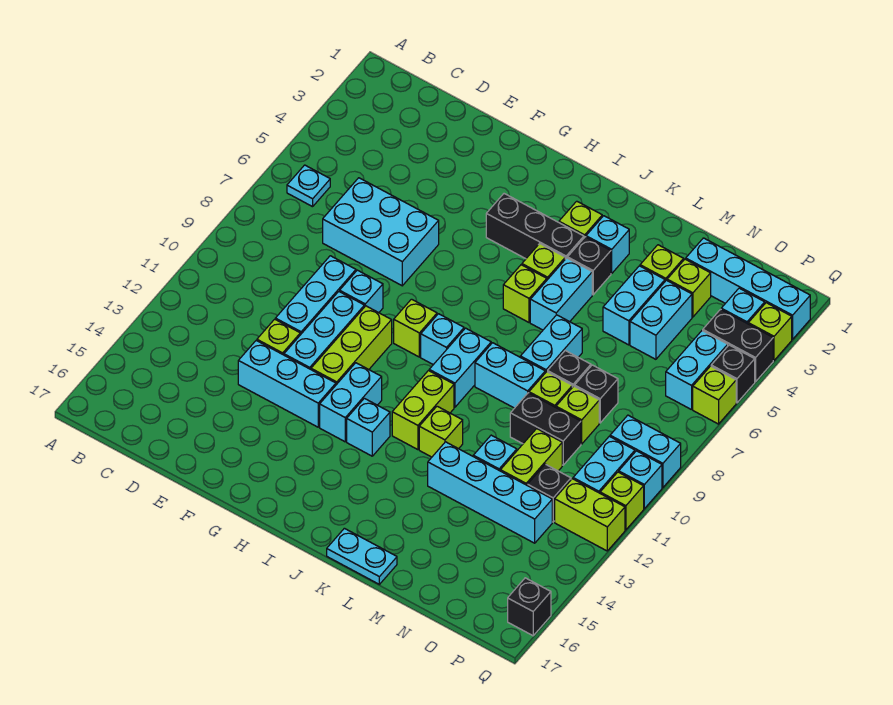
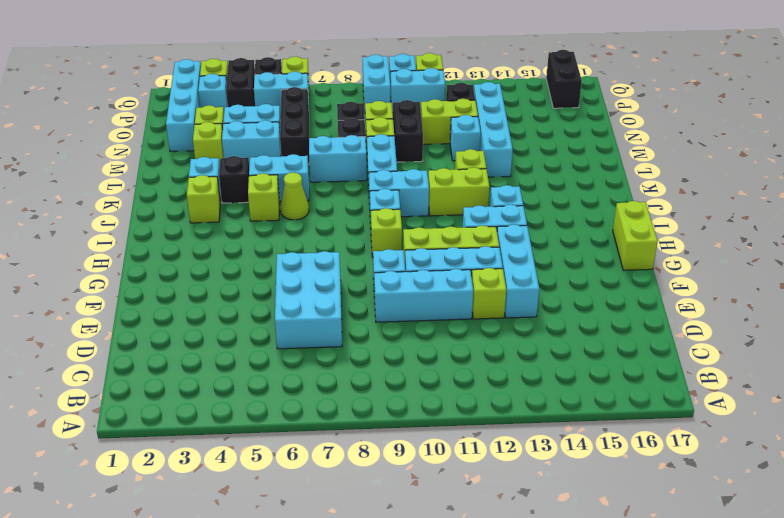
cyan plate B6 level 1 -> none
black brick H4:J4 level 1 -> black brick M6:O6 level 1
lime brick J6 level 1 -> lime cone J6 level 1
cyan plate K17:L17 level 1 -> none
lime brick P12:Q12 level 1 -> lime brick G17:H17 level 1
black brick Q16 level 1 -> black brick P16:Q16 level 1

